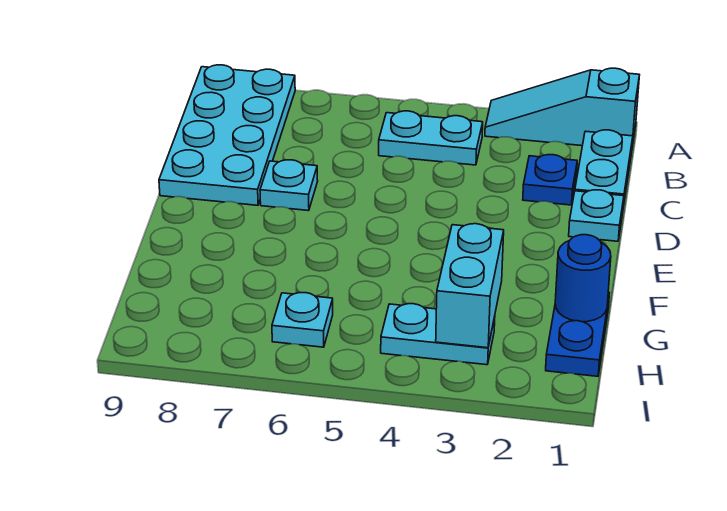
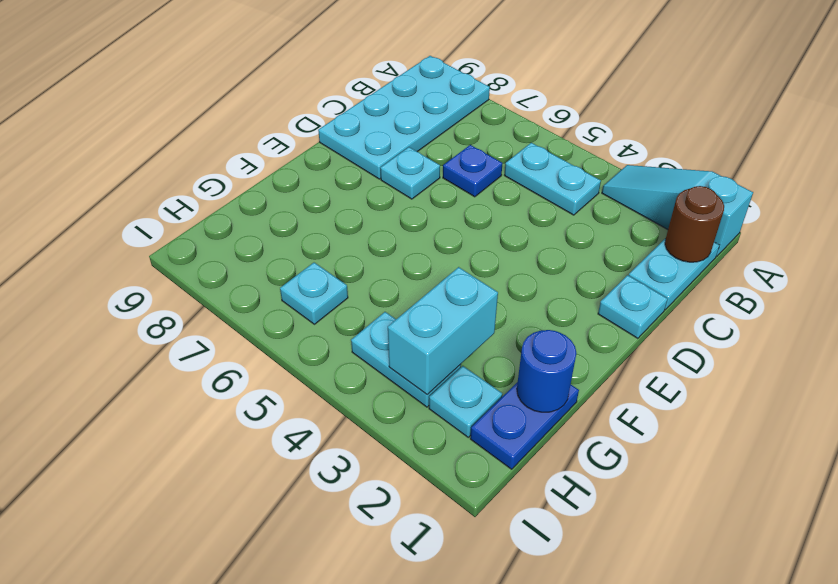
none -> brown round brick B1 level 2
blue plate C2 level 1 -> blue plate C6 level 1
none -> cyan plate H2 level 1

